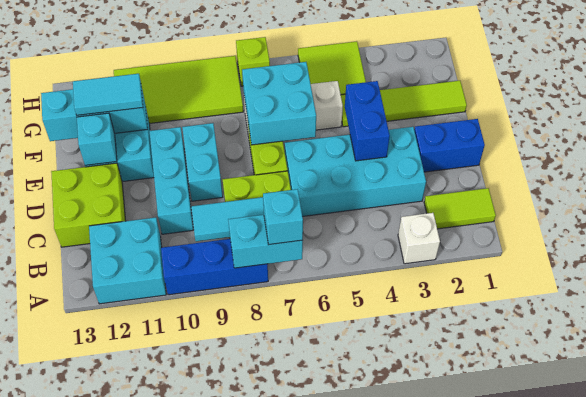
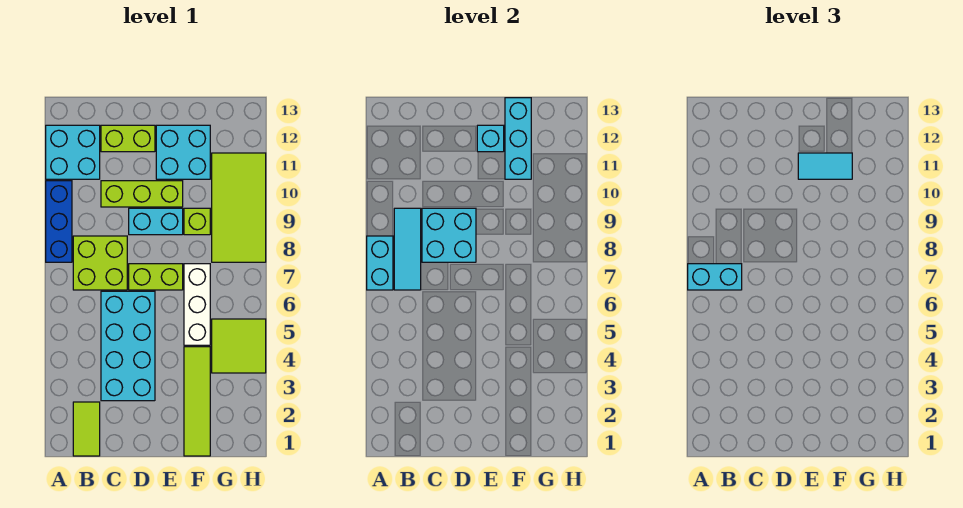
white brick A3 level 1 -> none
cyan brick A7 level 3 -> cyan brick A7:B7 level 3
cyan brick C10:E10 level 1 -> lime brick C10:E10 level 1
lime brick C12:D13 level 1 -> lime brick C12:D12 level 1
blue brick D1:D2 level 1 -> none
blue brick D4:E4 level 2 -> none
cyan brick E6:F7 level 2 -> cyan brick C8:D9 level 2
cyan tile F11:F12 level 3 -> cyan tile E11:F11 level 3
lime brick H7 level 1 -> lime brick F9 level 1

